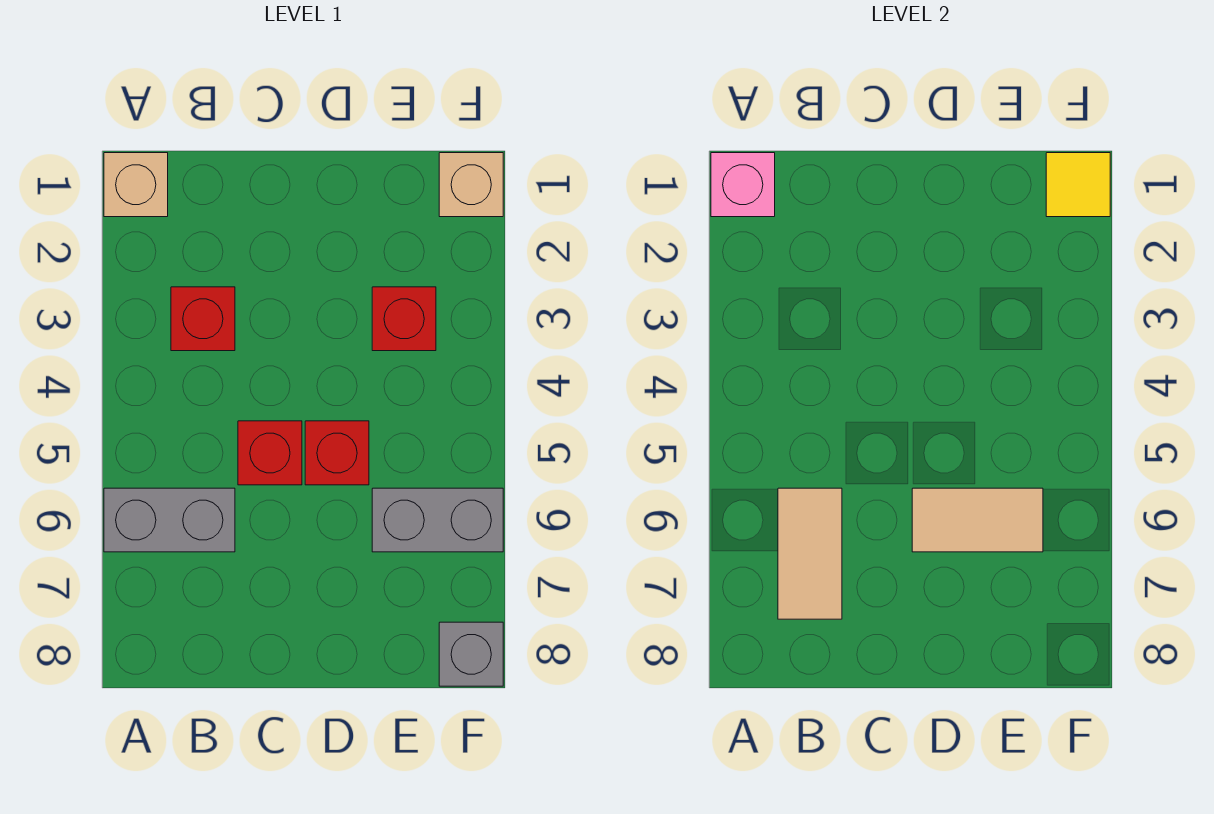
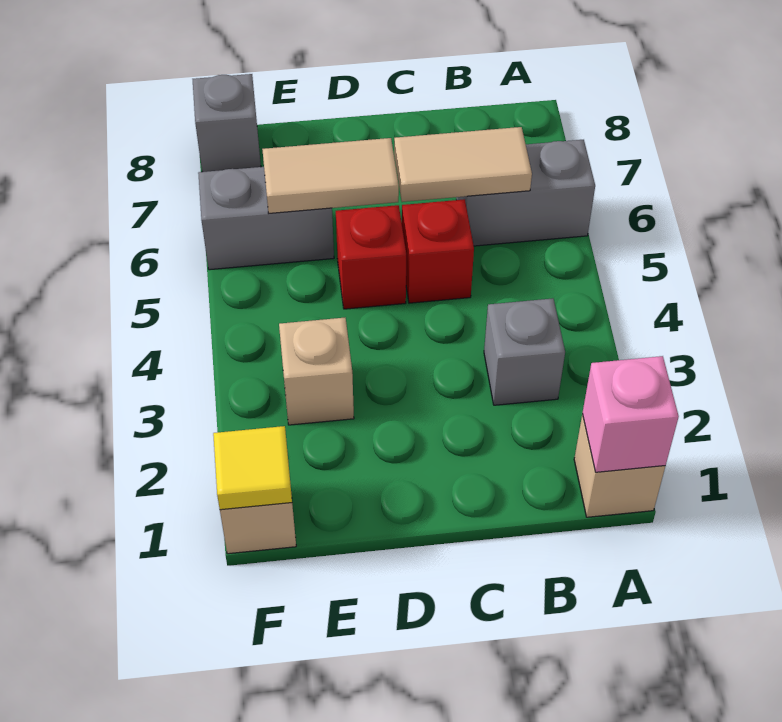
red brick B3 level 1 -> grey brick B3 level 1
tan tile B6:B7 level 2 -> tan tile B6:C6 level 2
red brick E3 level 1 -> tan brick E3 level 1

